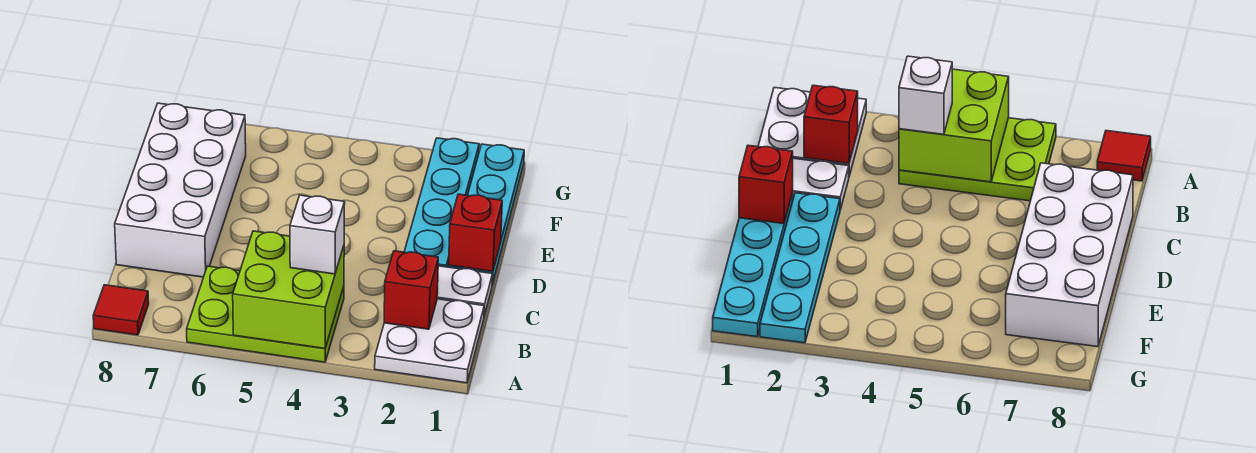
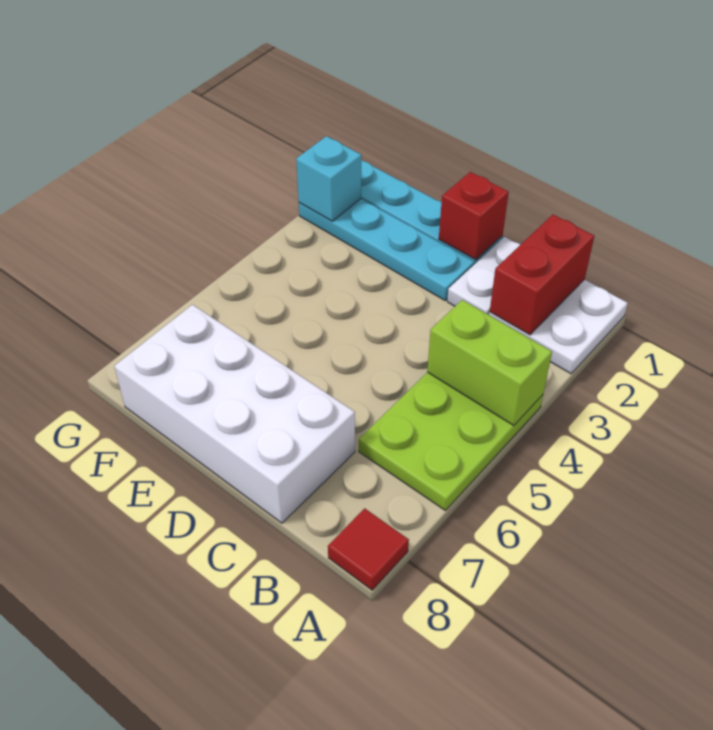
lime brick A4:B5 level 2 -> lime brick A4:B4 level 2
red brick B2 level 2 -> red brick B1:B2 level 2
white brick B4 level 3 -> none
none -> cyan brick G2 level 2

